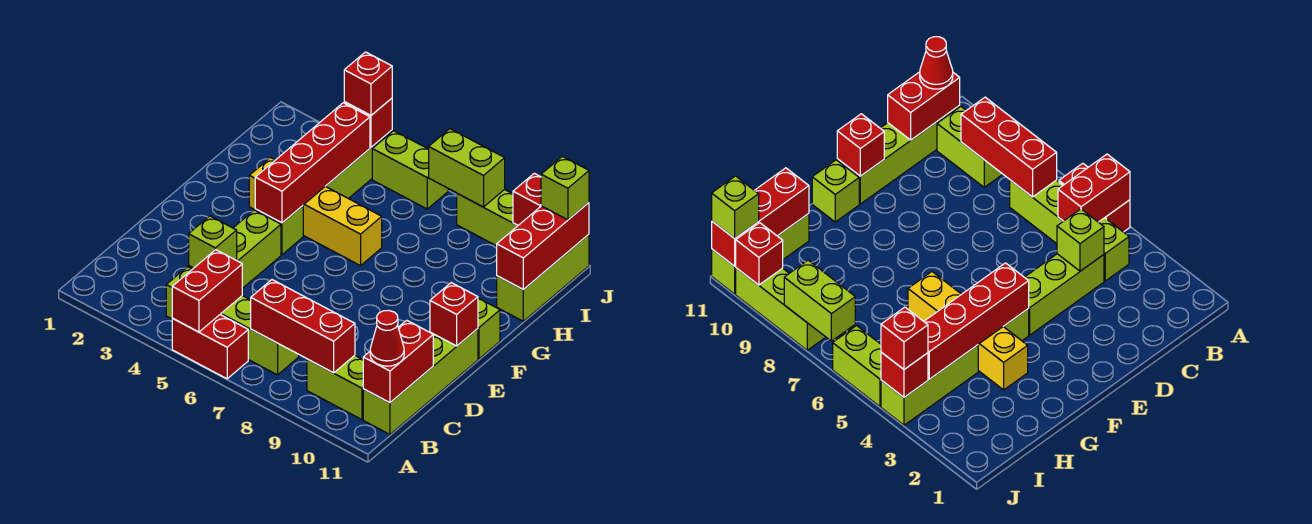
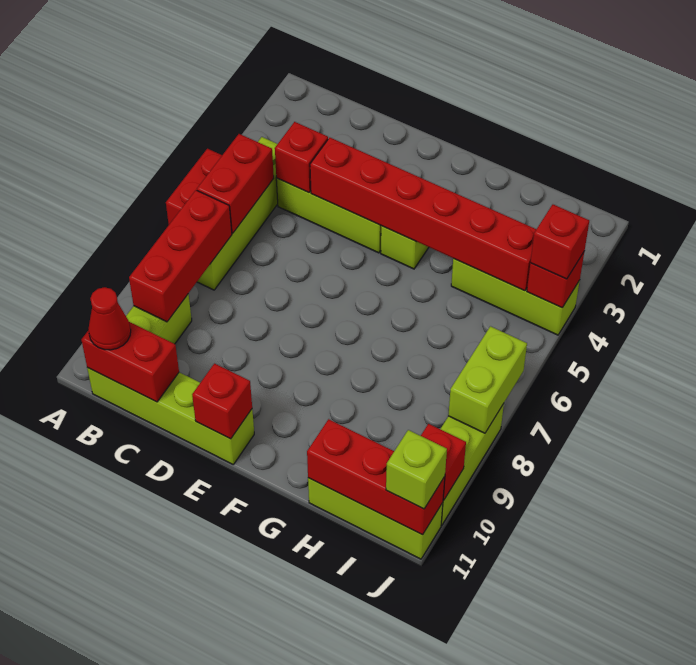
red brick A5:B5 level 2 -> red brick B5:B6 level 2
lime brick C4 level 2 -> red brick C4 level 2
red brick F4:I4 level 2 -> red brick D4:I4 level 2
lime brick F11 level 1 -> none
yellow brick G3:G6 level 1 -> none
lime brick J5:J6 level 1 -> none

